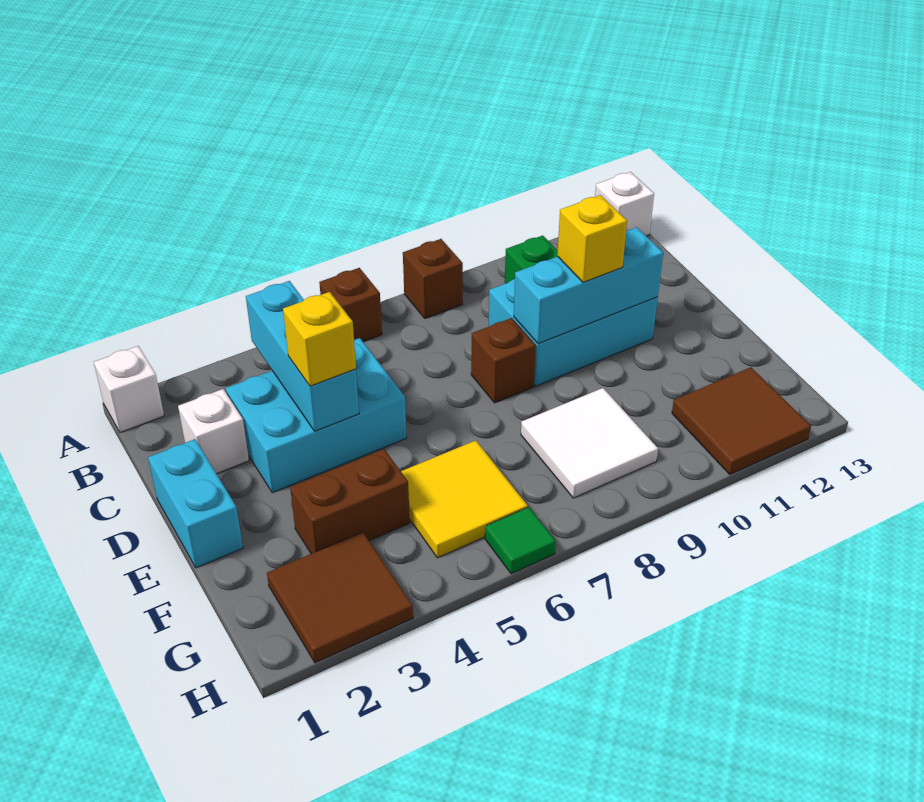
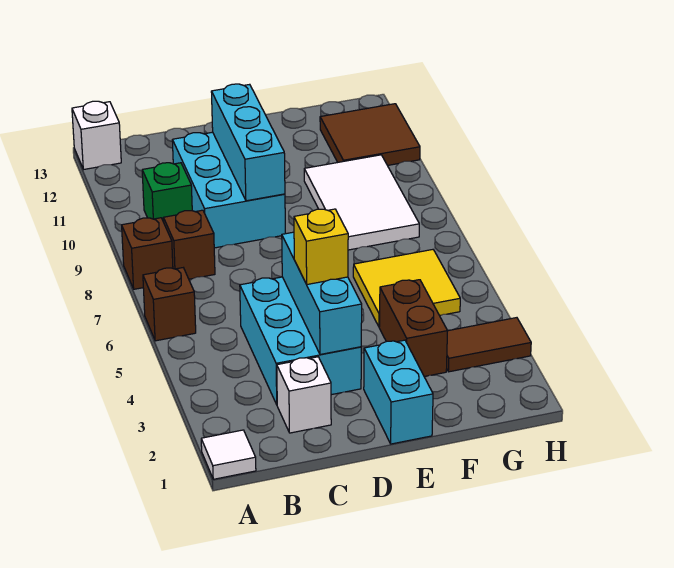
white brick A1 level 1 -> white tile A1 level 1
cyan brick B4:D4 level 2 -> cyan brick D3:D5 level 2
cyan brick D1:E1 level 1 -> cyan brick E1:E2 level 1
brown brick D8 level 1 -> brown brick B8 level 1
yellow brick D10 level 3 -> none
white tile F8:G9 level 1 -> white tile F8:G10 level 1
brown tile G2:H3 level 1 -> brown tile G3:H3 level 1
green tile H6 level 1 -> none

